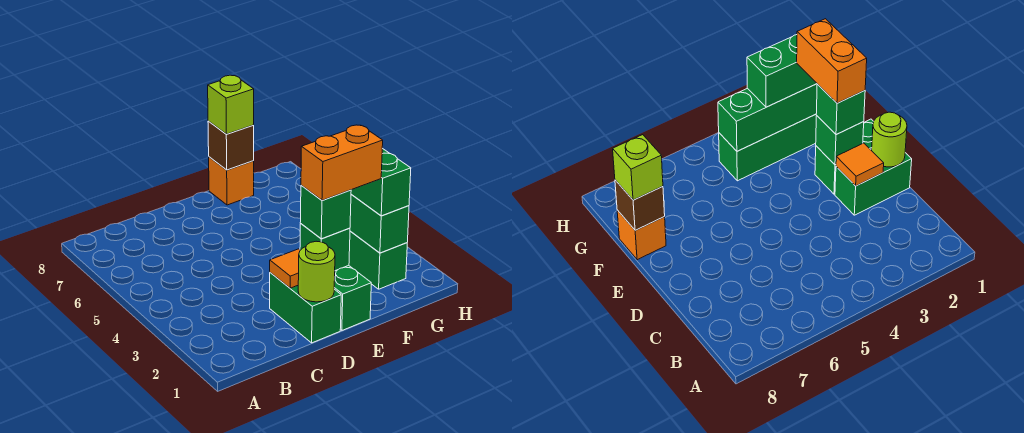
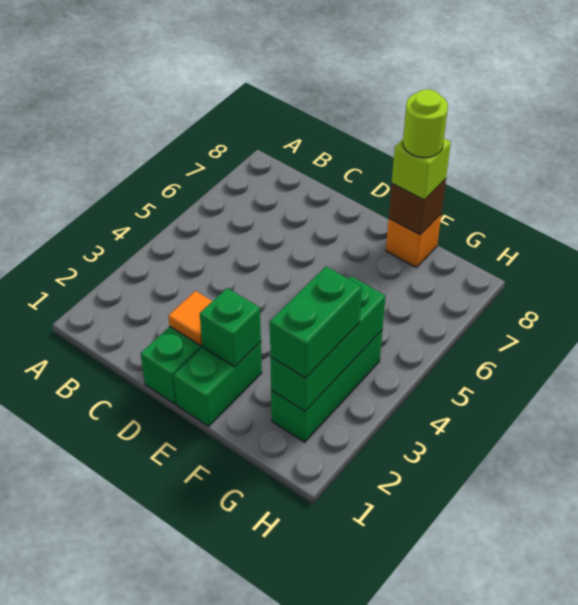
lime round brick D1 level 2 -> lime round brick F8 level 4
green brick E2 level 3 -> none
orange brick E2:F2 level 4 -> none

